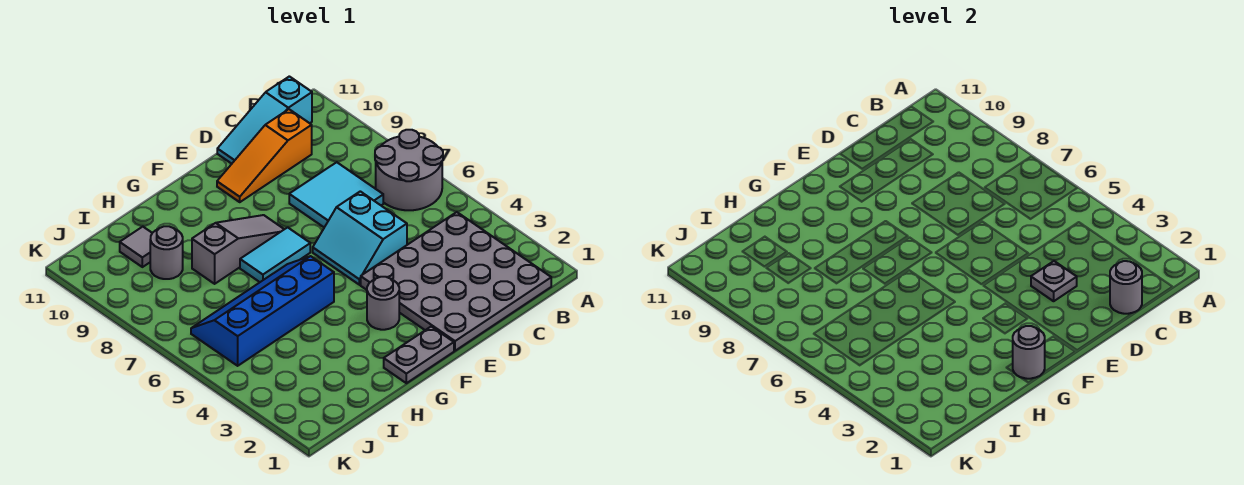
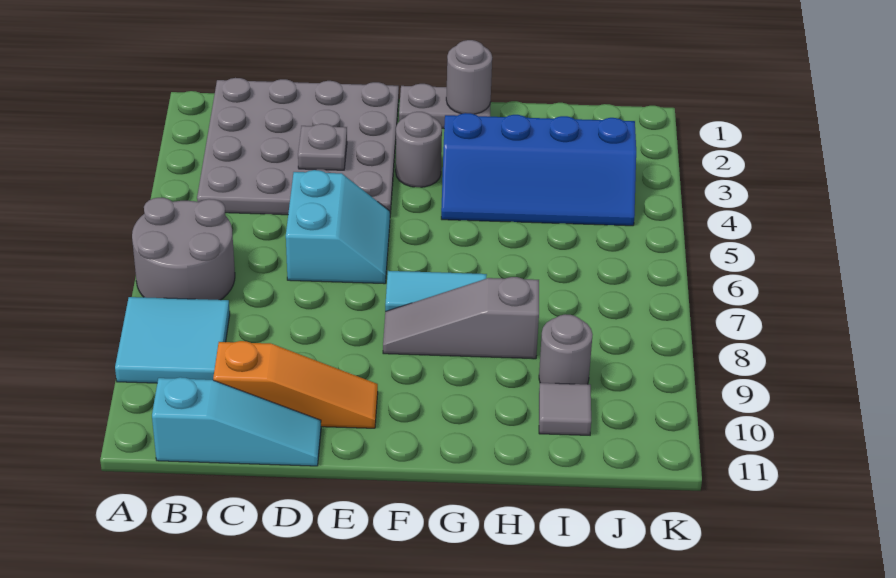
grey round brick C1 level 2 -> none
cyan tile C7:D8 level 1 -> cyan tile A8:B9 level 1
blue slope G5:J6 level 1 top 5 -> blue slope G3:J4 level 1 top 3

